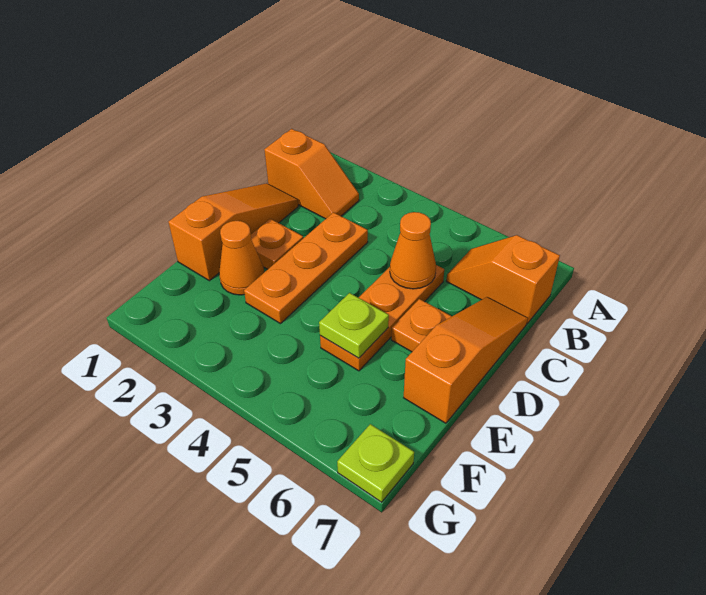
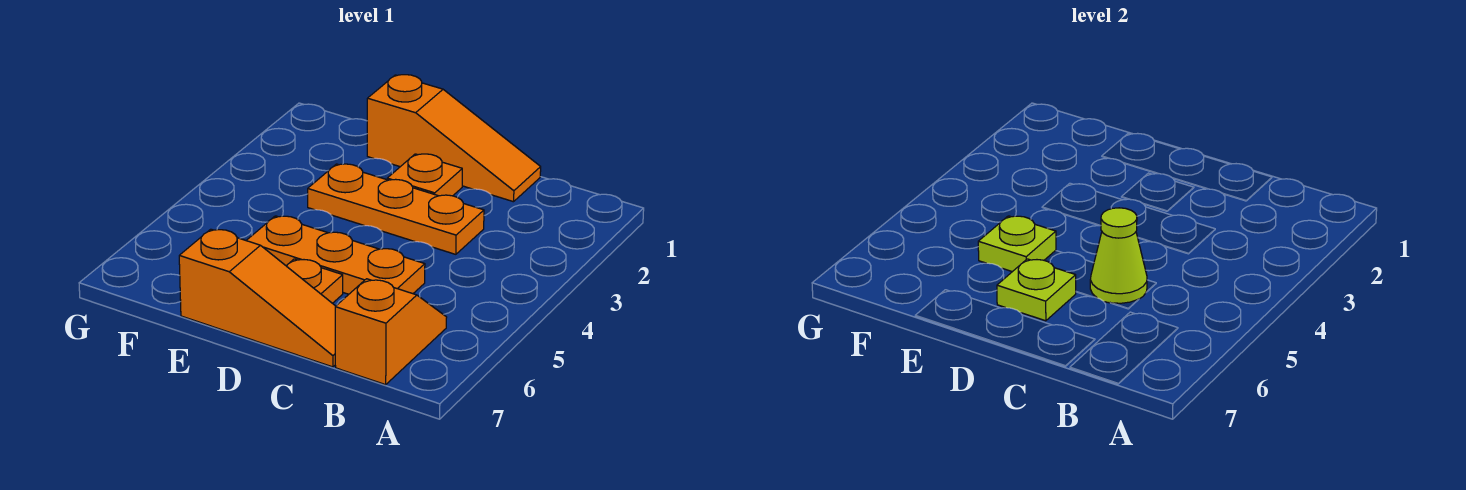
orange slope B1:B2 level 1 top 1 -> none
orange cone C5 level 2 -> lime cone C5 level 2
orange cone E2 level 1 -> none
lime plate G7 level 1 -> lime plate D6 level 2

